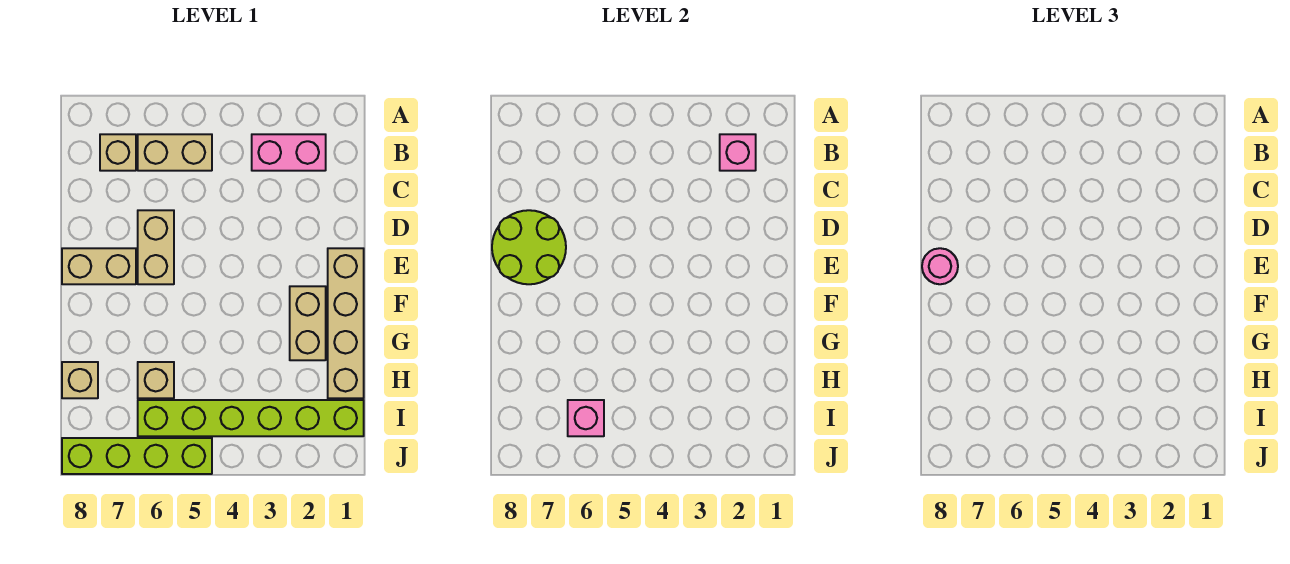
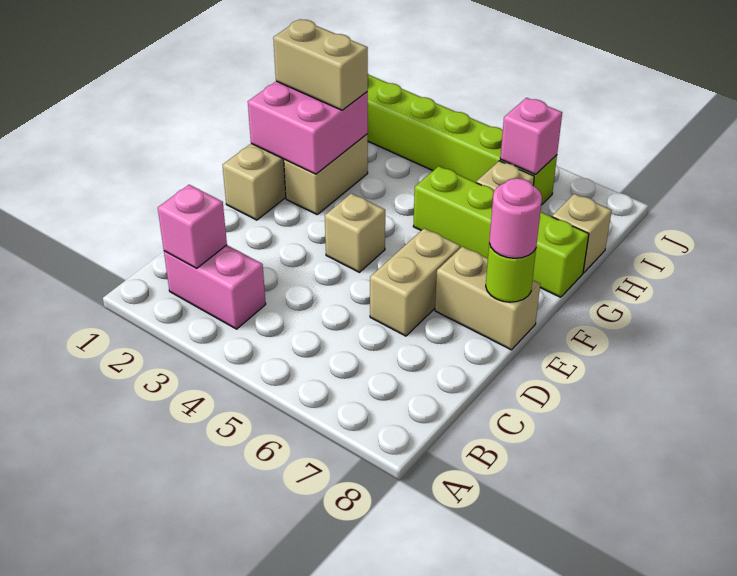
tan brick B5:B6 level 1 -> tan brick G1:G2 level 3
tan brick B7 level 1 -> tan brick E4 level 1
lime round brick D7:E8 level 2 -> lime round brick E8 level 2
none -> pink brick F1:G2 level 2
lime brick J5:J8 level 1 -> lime brick G5:G8 level 1

